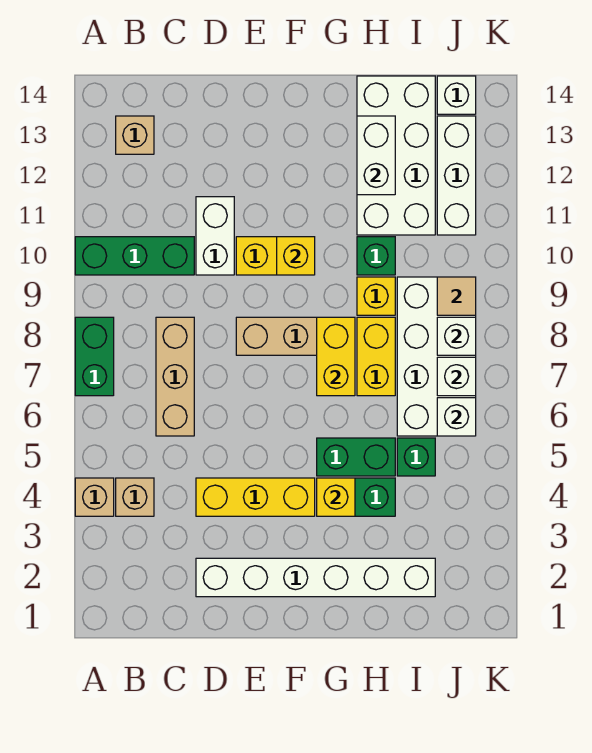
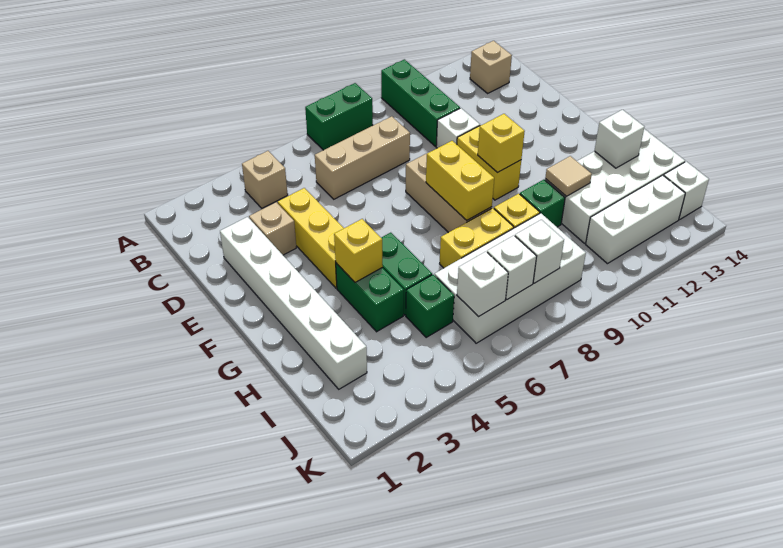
tan brick A4 level 1 -> tan brick D3 level 1
white brick D10:D11 level 1 -> white brick D10 level 1
yellow brick G7:G8 level 2 -> yellow brick F8:G8 level 2
white brick H12:H13 level 2 -> white brick H13 level 2
tan tile J9 level 2 -> tan tile H11 level 2

